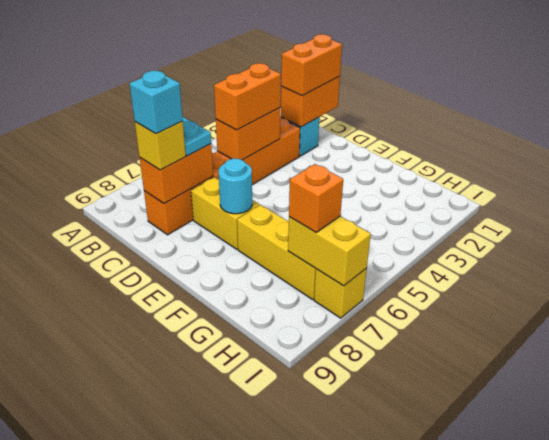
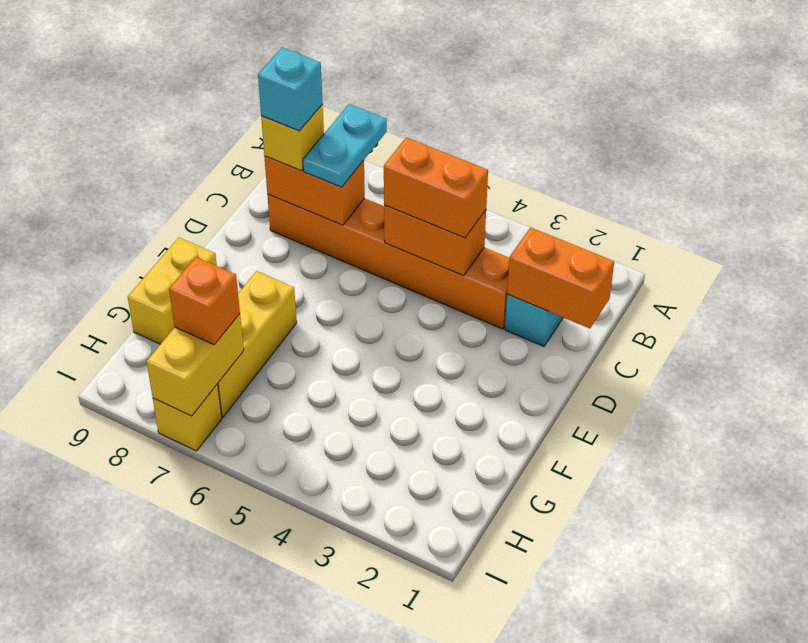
orange brick C1:C2 level 3 -> none
yellow brick D7:E7 level 1 -> yellow brick F9:G9 level 1
cyan round brick E7 level 2 -> none

